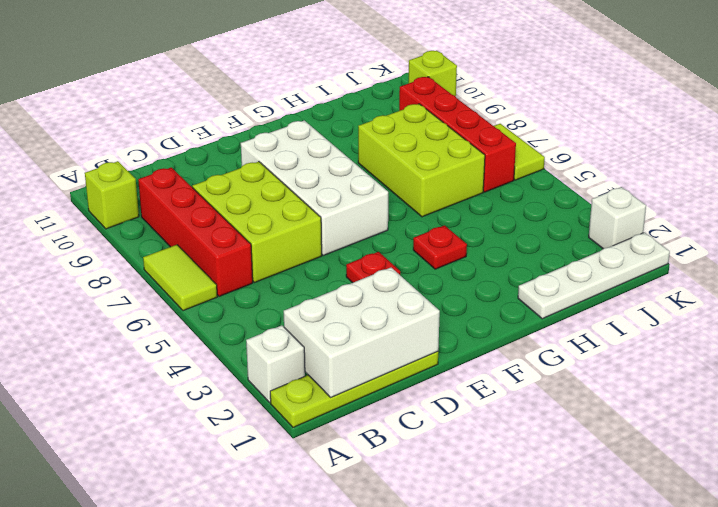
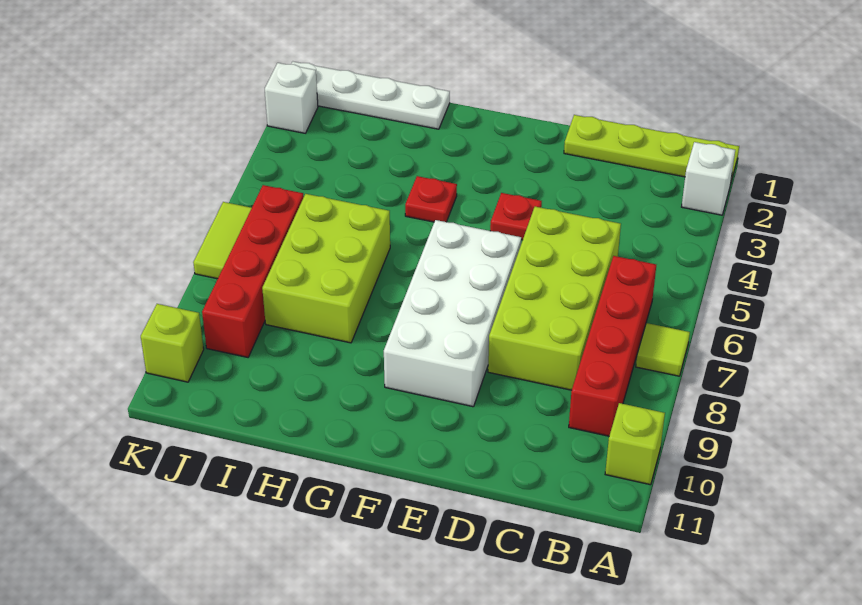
lime tile A6:A7 level 1 -> lime tile A7 level 1
white brick B1:D2 level 2 -> none
lime brick C6:D8 level 1 -> lime brick C5:D8 level 1

